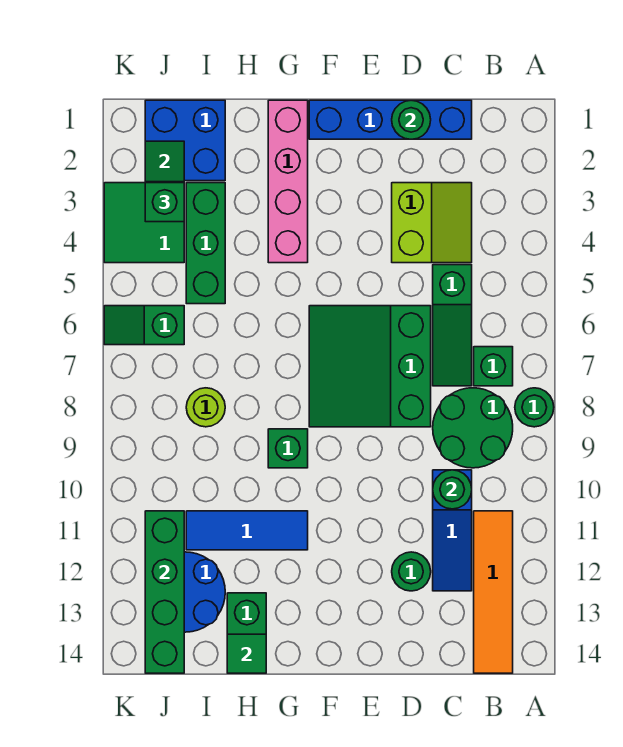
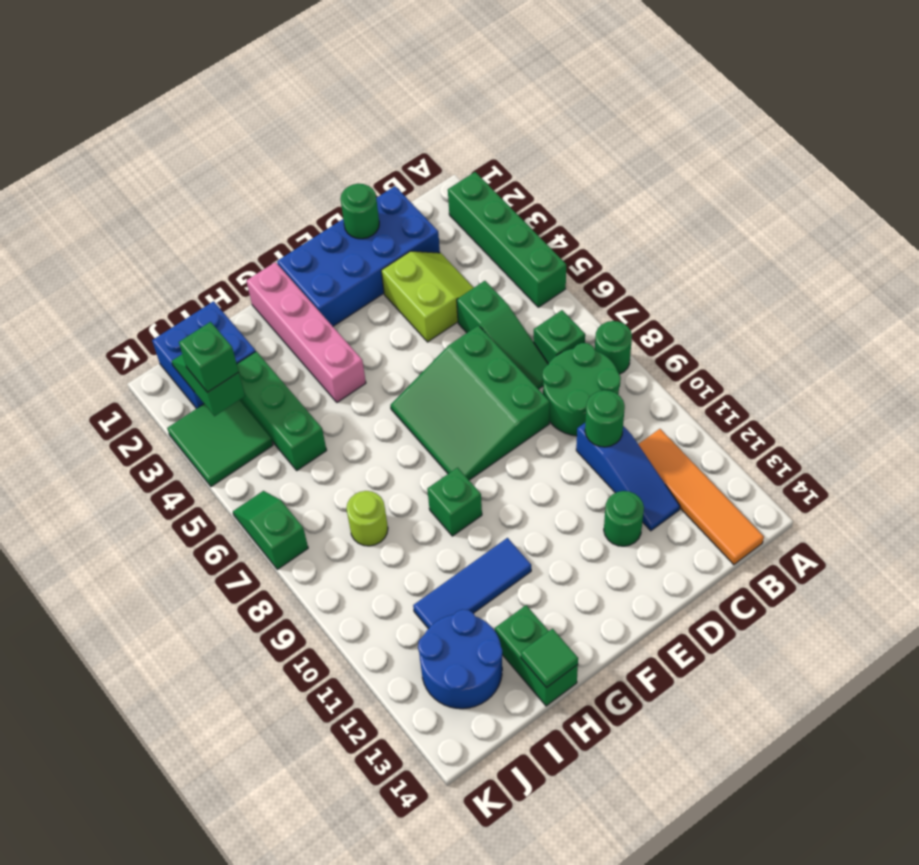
blue brick C1:F1 level 1 -> blue brick C1:F2 level 1
green slope J6:K6 level 1 top J -> green slope K6:K7 level 1 top 7
green brick J11:J14 level 2 -> green brick A2:A5 level 1

